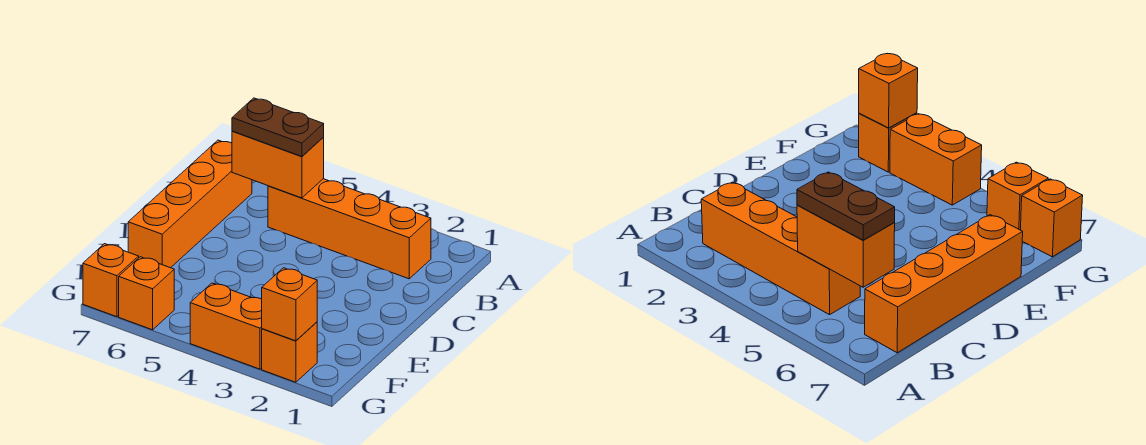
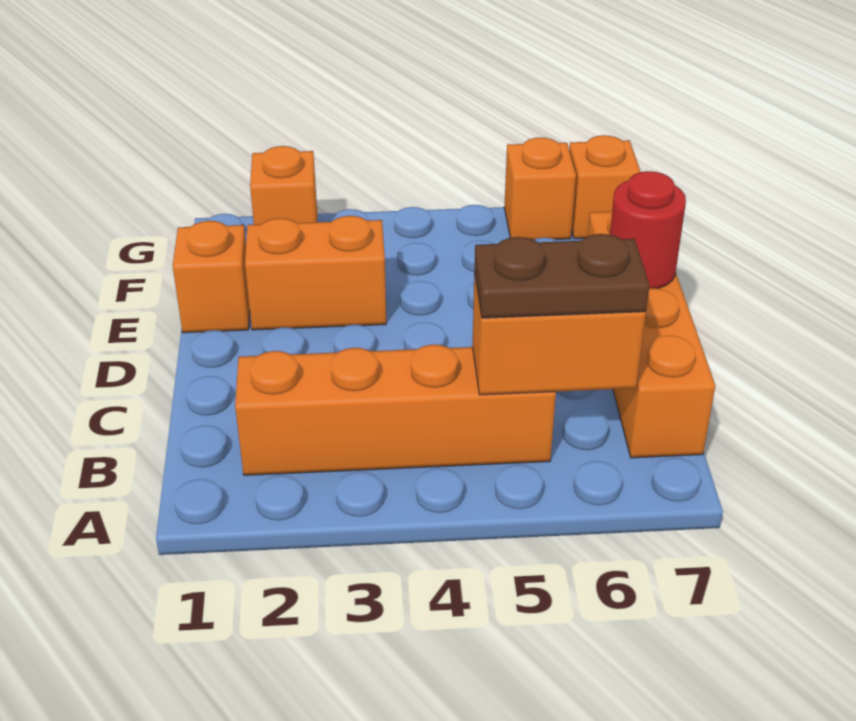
none -> red round brick D7 level 2
orange brick G2 level 2 -> orange brick E1 level 1
orange brick G3:G4 level 1 -> orange brick E2:E3 level 1

